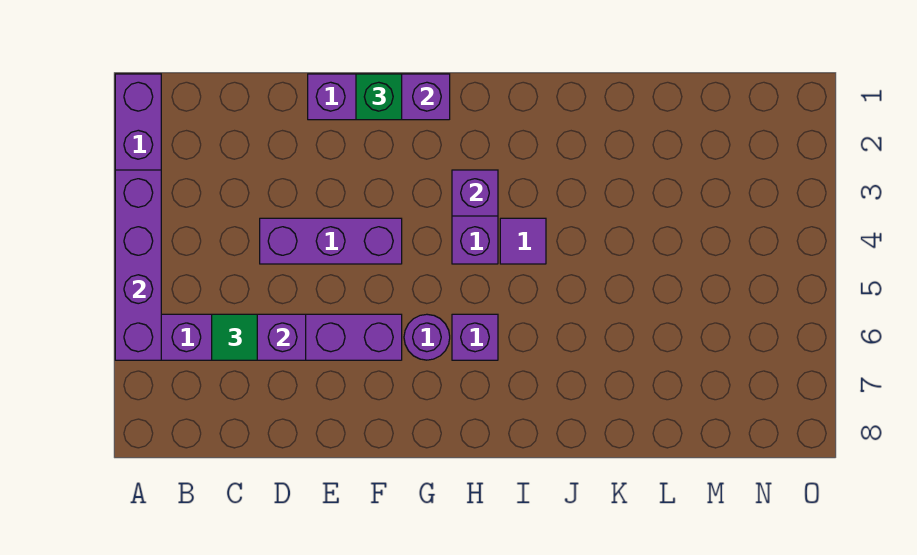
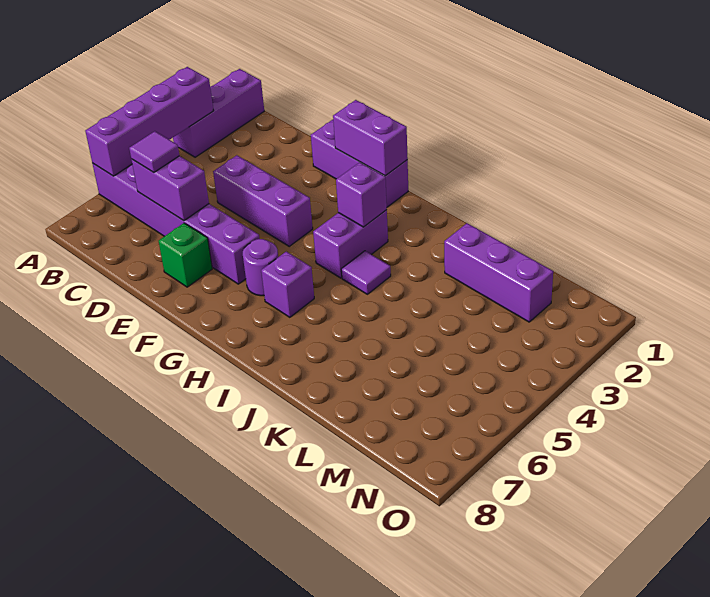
green tile C6 level 3 -> purple tile C6 level 3
green brick F1 level 3 -> green brick E7 level 1
none -> purple brick K2:M2 level 1

